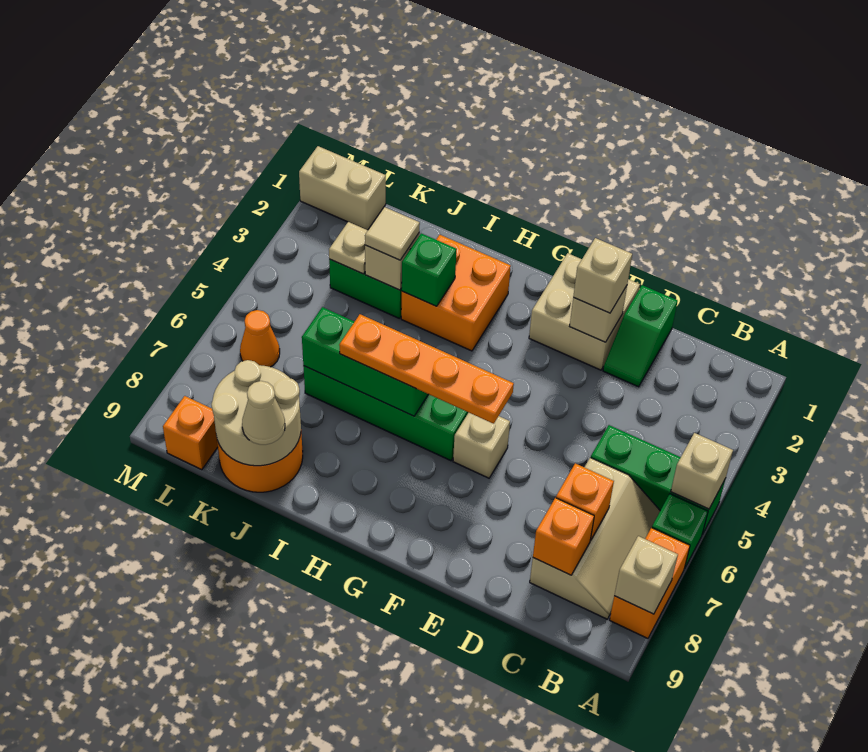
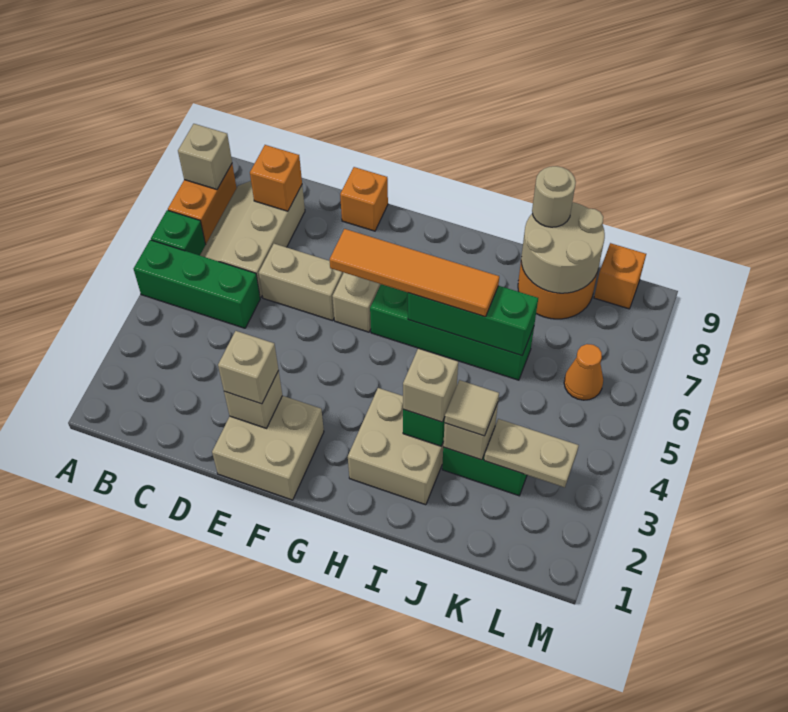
tan brick A5 level 2 -> tan brick I3 level 3
orange brick C7 level 2 -> orange brick E9 level 1
green slope D1:D2 level 1 top 1 -> none
orange plate F6:I6 level 3 -> orange tile F6:I6 level 3
orange brick H2:I3 level 1 -> tan brick H2:I3 level 1
tan cone J9 level 3 -> tan round brick J9 level 3
tan plate K3 level 2 -> tan plate K3:L3 level 2
tan brick L1:M1 level 1 -> tan brick D6:E6 level 1

